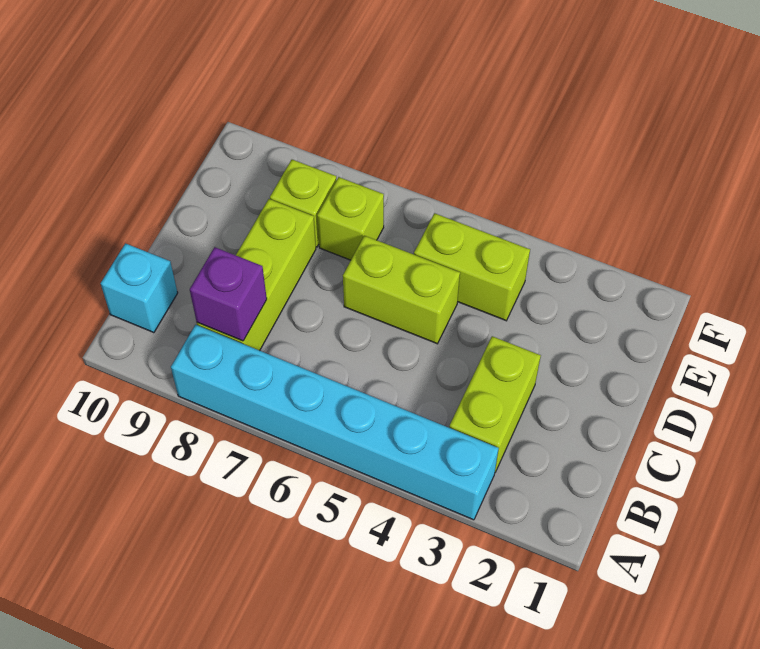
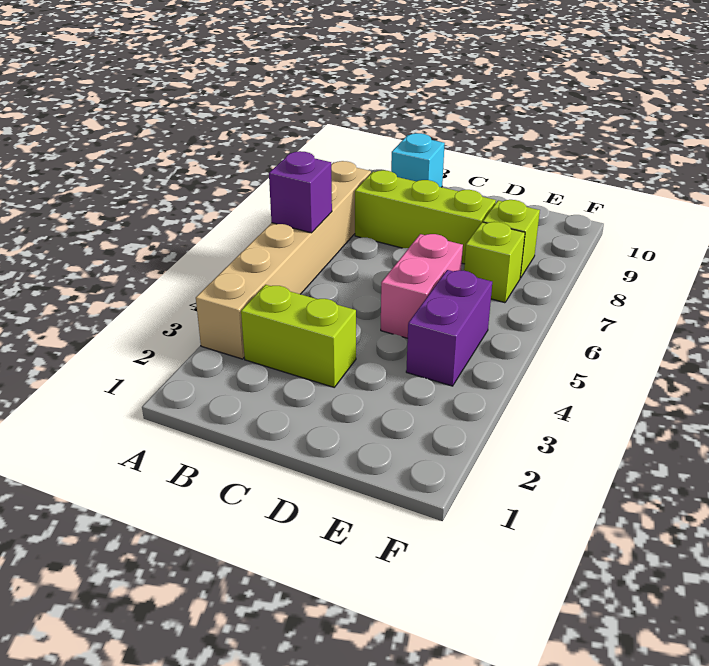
cyan brick A3:A8 level 1 -> tan brick A3:A8 level 1
purple brick B8 level 2 -> purple brick A6 level 2
lime brick D5:D6 level 1 -> pink brick D5:D6 level 1
lime brick E4:E5 level 1 -> purple brick E4:E5 level 1

